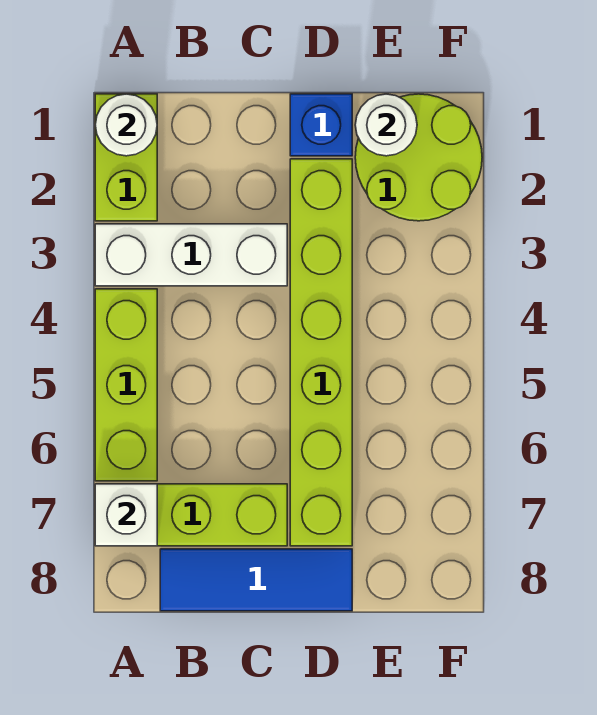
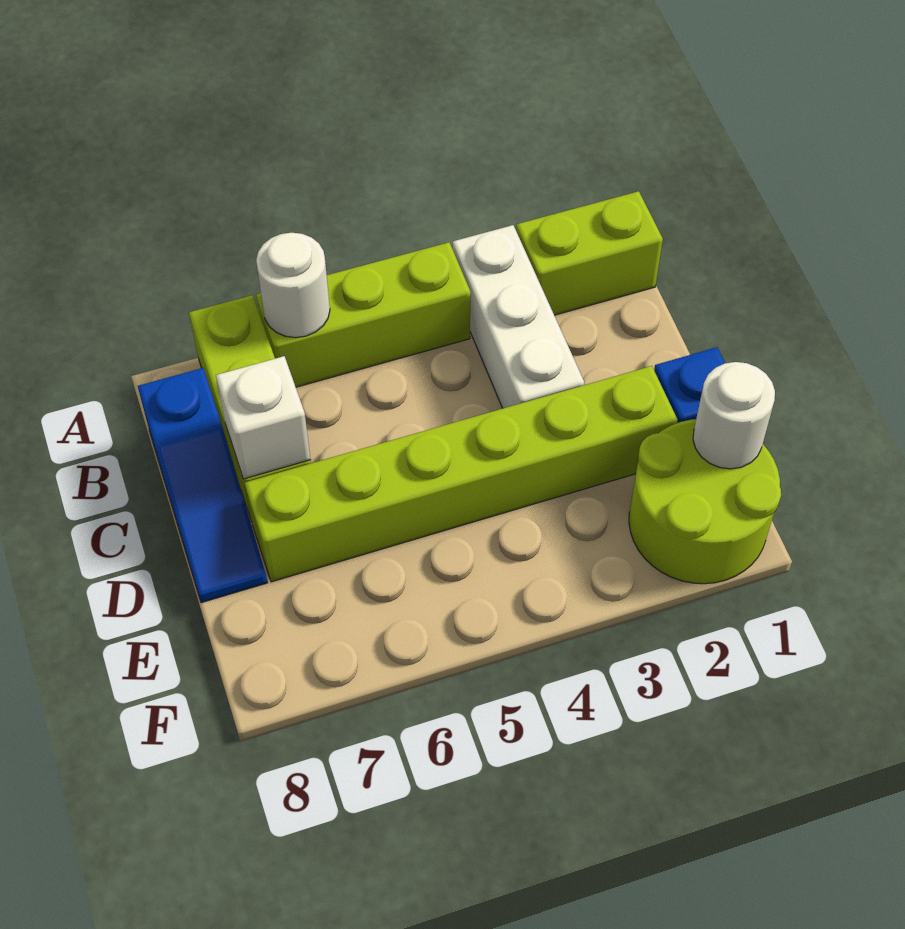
white round brick A1 level 2 -> white round brick A6 level 2
white brick A7 level 2 -> white brick C7 level 2
blue tile B8:D8 level 1 -> blue slope B8:D8 level 1 top B

